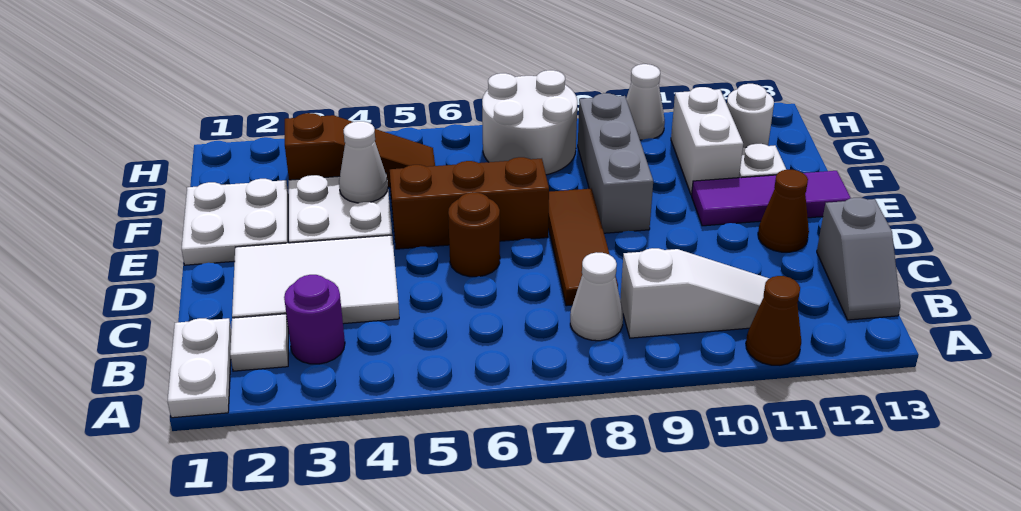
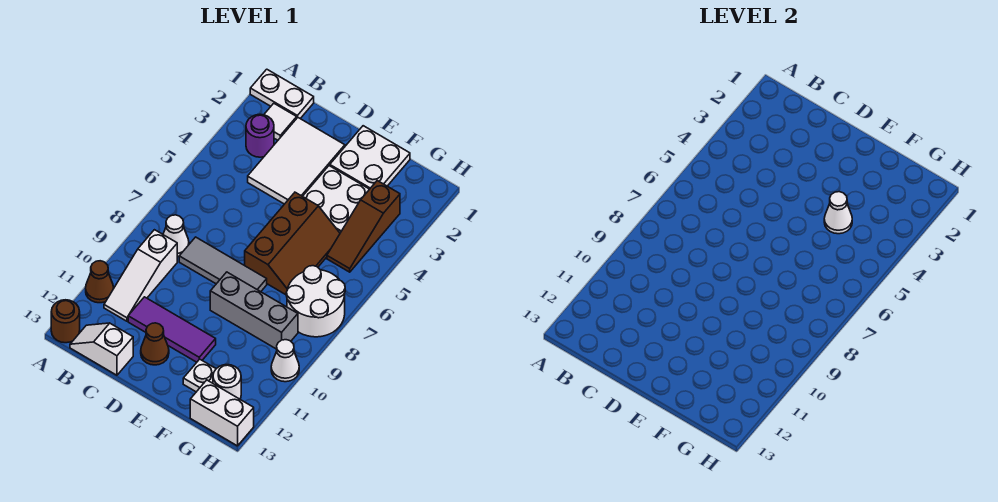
grey slope B13:C13 level 1 top C -> white slope B13:C13 level 1 top C
brown tile C8:E8 level 1 -> grey tile C8:E8 level 1
brown round brick D6 level 1 -> brown round brick A13 level 1
purple tile E11:E13 level 1 -> purple tile C11:E11 level 1
white brick F11:G11 level 1 -> white brick G13:H13 level 1

